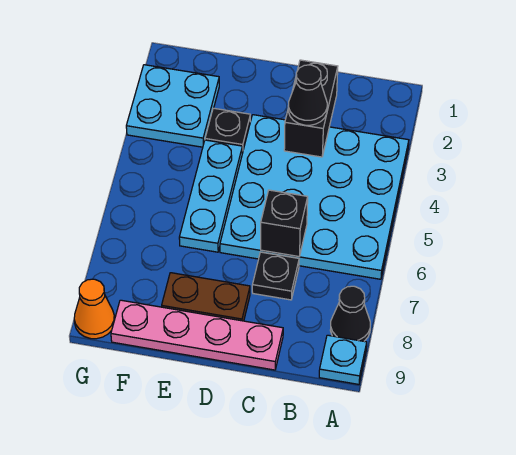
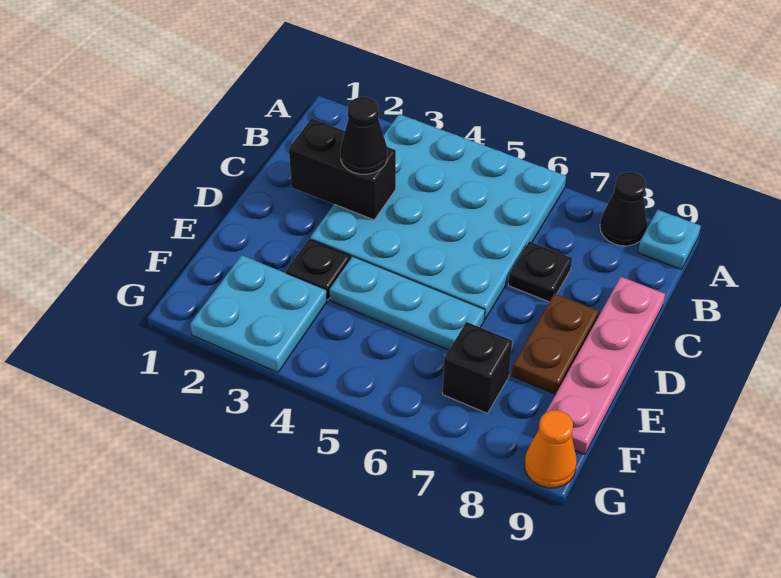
black brick C6 level 2 -> black brick F7 level 1

